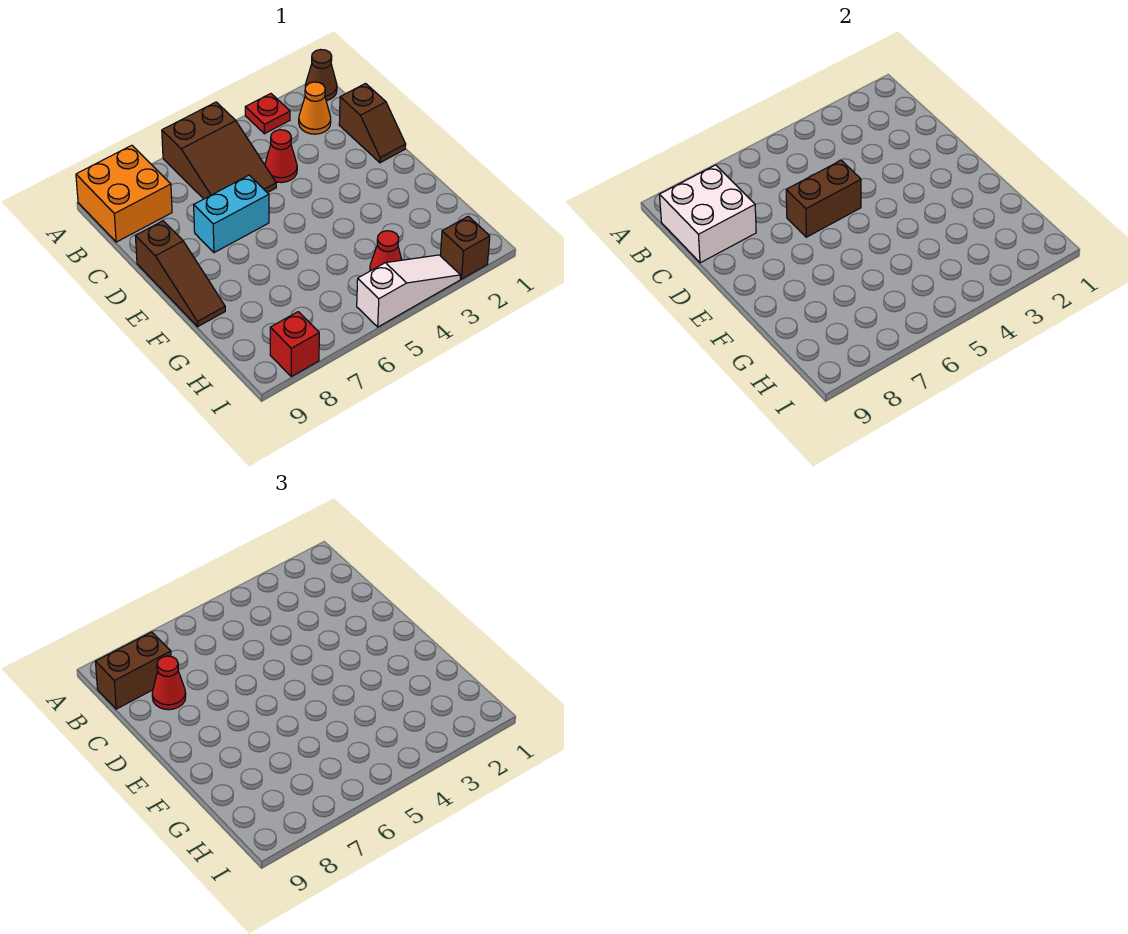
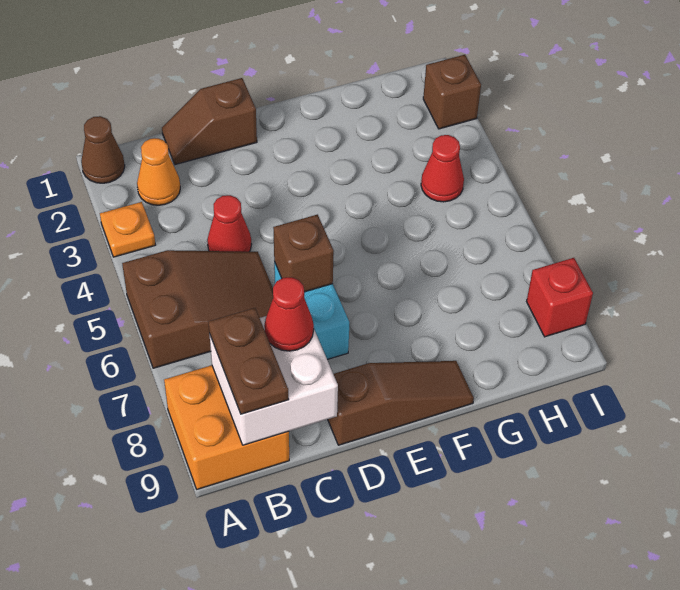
red plate A3 level 1 -> orange plate A3 level 1
brown brick B8:B9 level 3 -> brown plate B8:B9 level 3
brown slope C1:D1 level 1 top C -> brown slope C1:D1 level 1 top D
brown brick D5:D6 level 2 -> brown brick D6 level 2
white slope I3:I5 level 1 top 5 -> none

